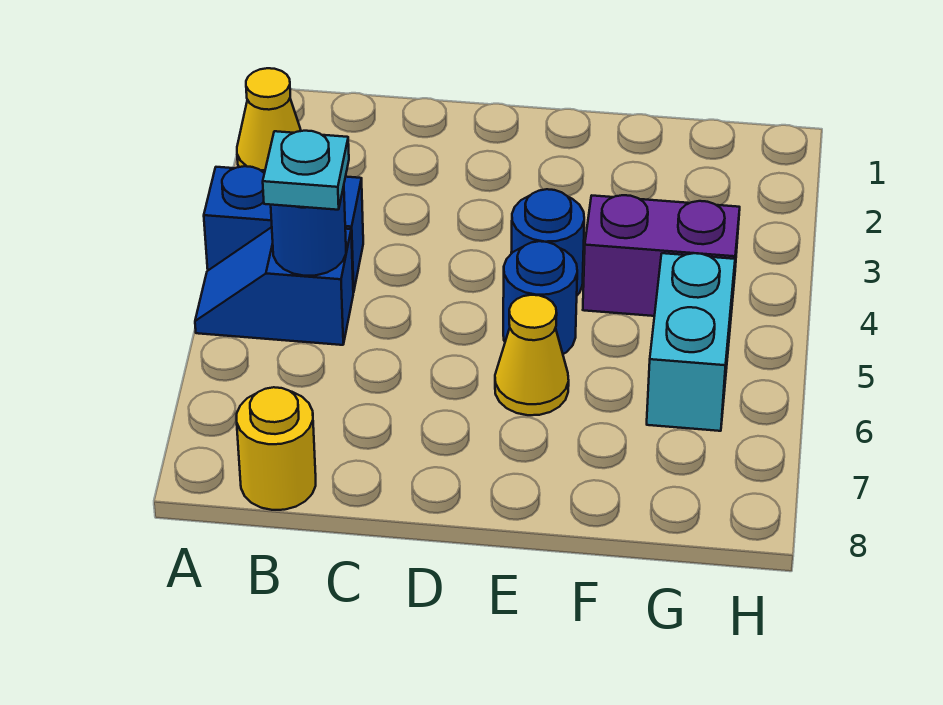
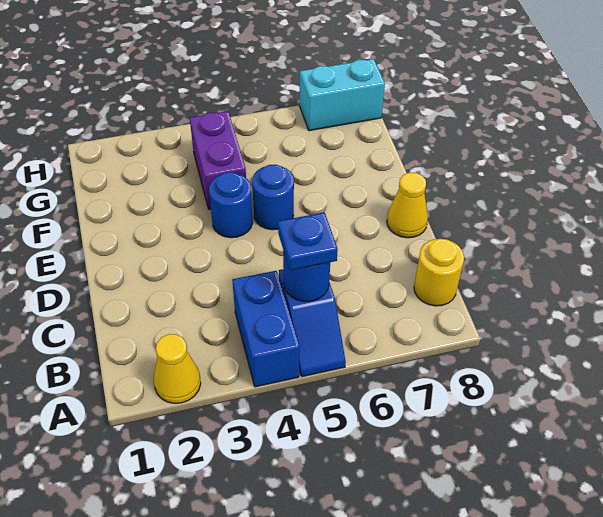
cyan plate B5 level 3 -> blue plate B5 level 3
yellow cone E6 level 1 -> yellow cone D8 level 1
cyan brick G5:G6 level 1 -> cyan brick H7:H8 level 1

